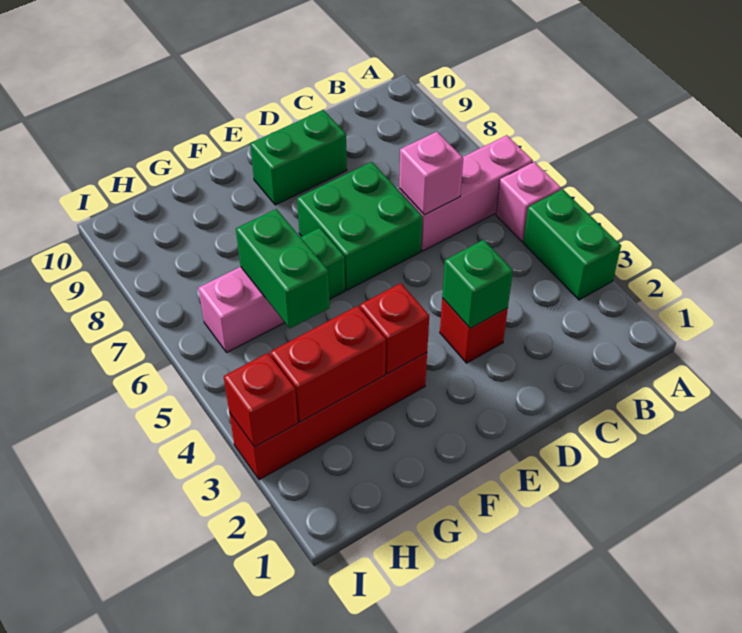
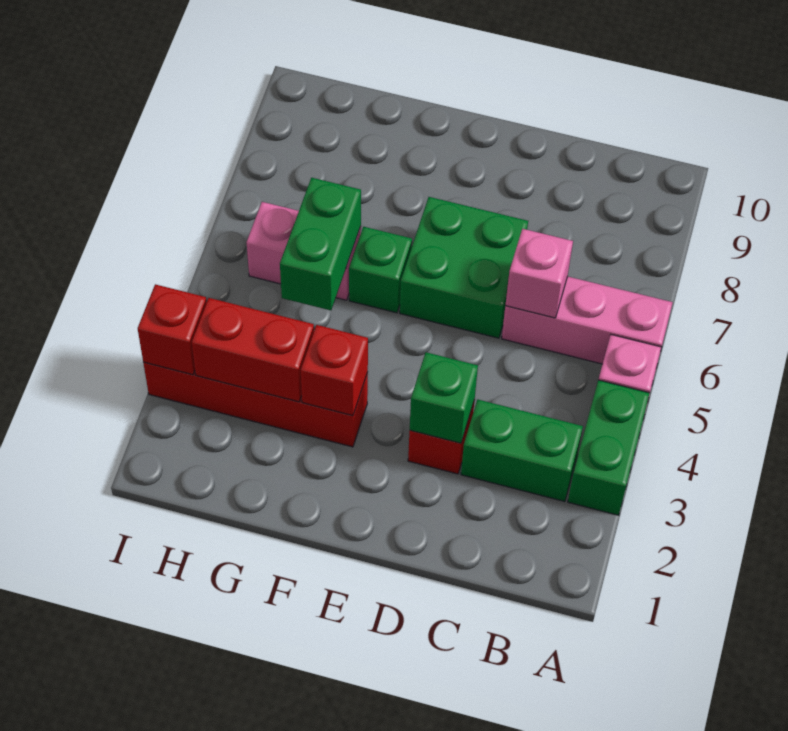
green brick D9:E9 level 1 -> green brick B3:C3 level 1

